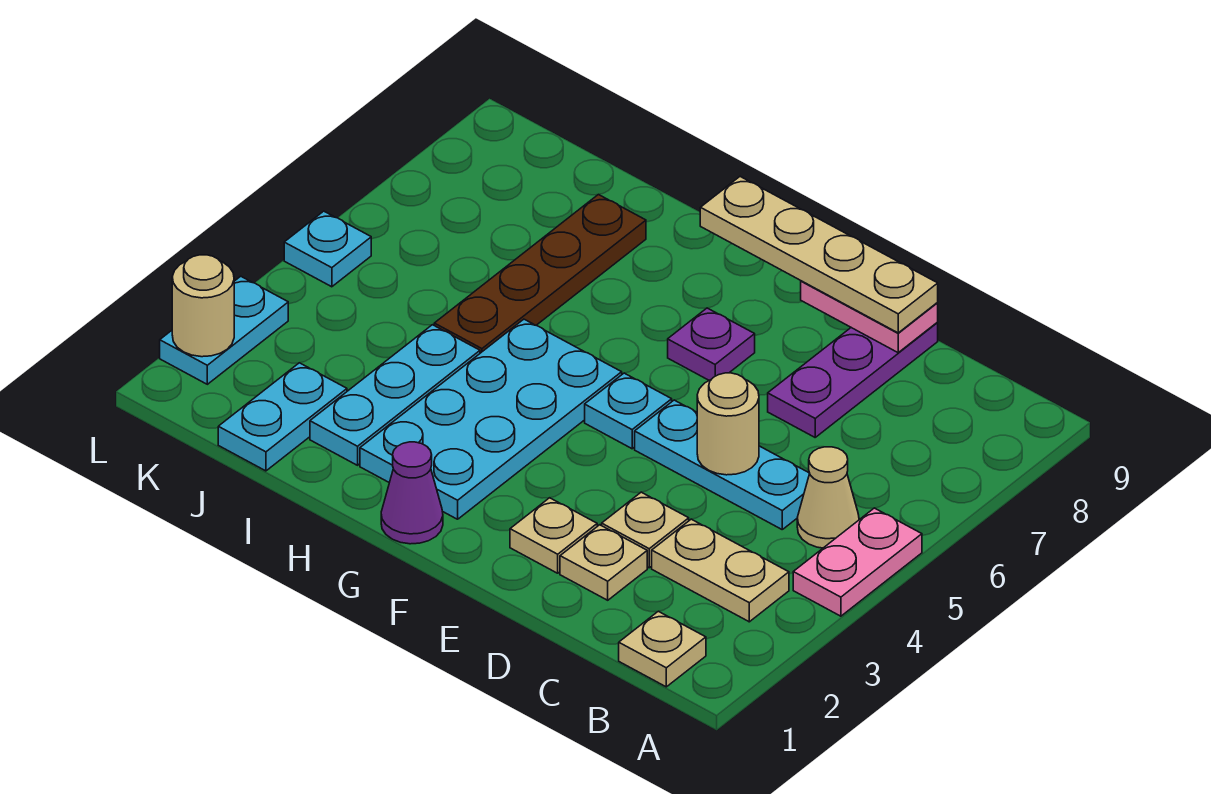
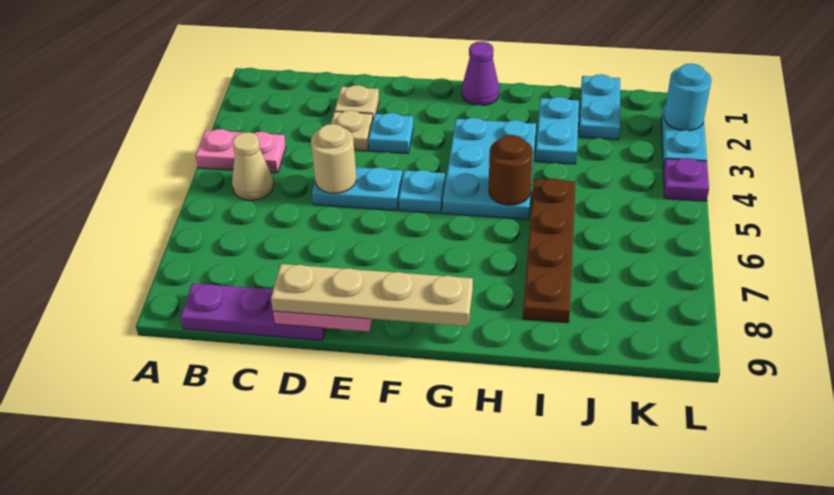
pink plate A4:A5 level 1 -> pink plate A4:B4 level 1
tan plate B1 level 1 -> none
tan plate B3:C3 level 1 -> none
cyan plate C5:E5 level 1 -> cyan plate D5:E5 level 1
purple plate D7:D9 level 1 -> purple plate B9:D9 level 1
tan plate E2 level 1 -> none
purple plate F7 level 1 -> purple plate L4 level 1
cyan plate G2:H5 level 1 -> cyan plate G3:H5 level 1
none -> brown round brick H5 level 2
cyan plate I2:I4 level 1 -> cyan plate I2:I3 level 1
tan round brick L2 level 2 -> cyan round brick L2 level 2
cyan plate L5 level 1 -> cyan plate E3 level 1

